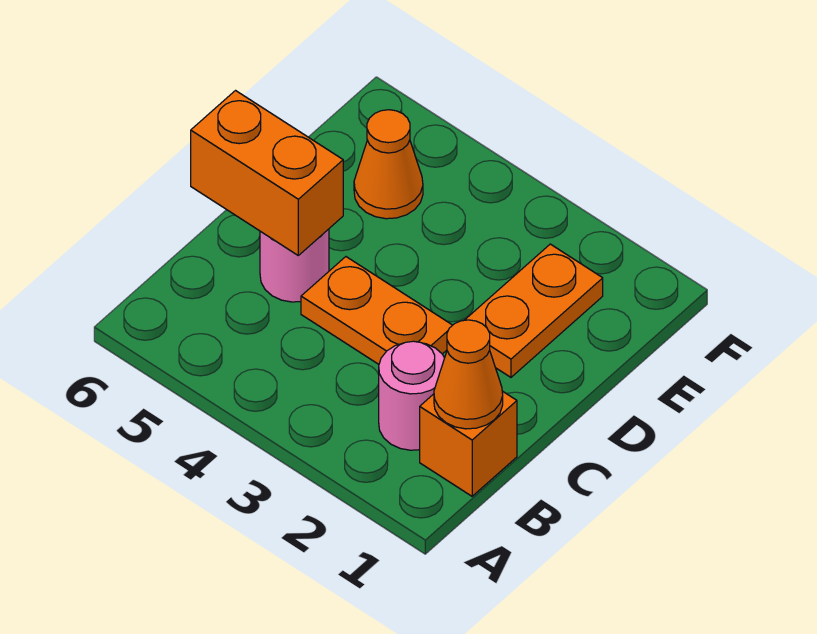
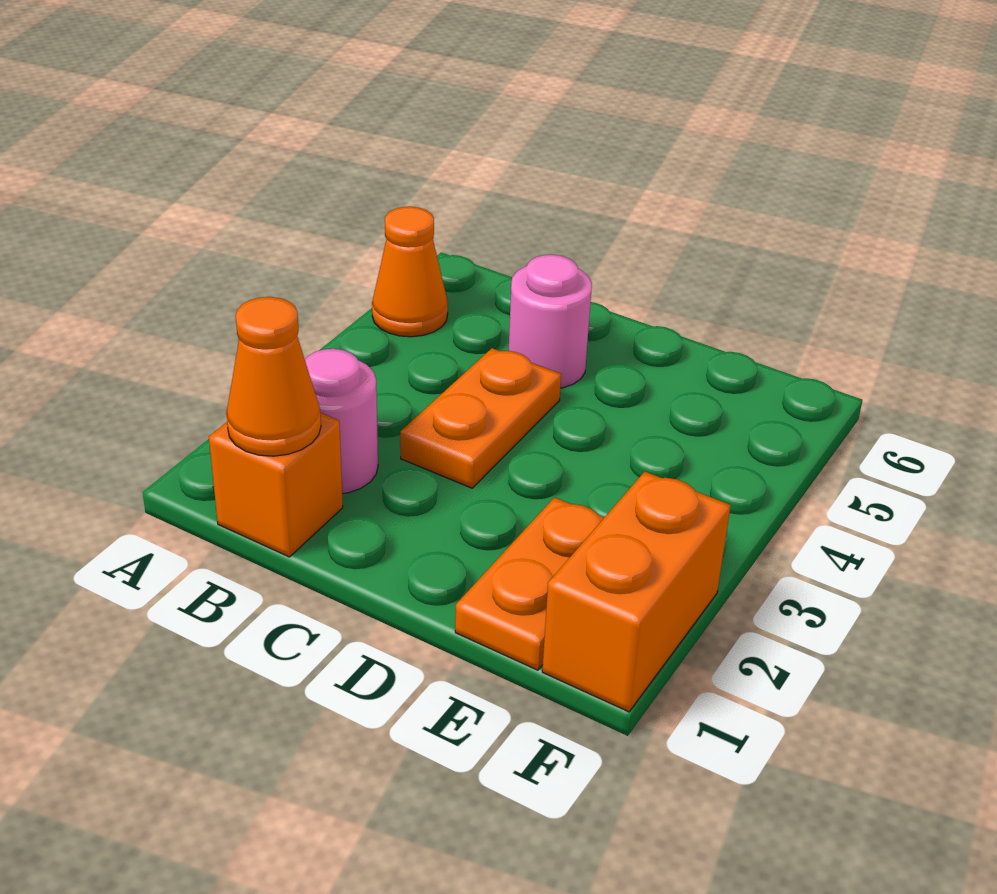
orange brick C5:C6 level 2 -> orange brick F1:F2 level 1
orange plate D2:E2 level 1 -> orange plate E1:E2 level 1
orange cone E5 level 1 -> orange cone A5 level 1

